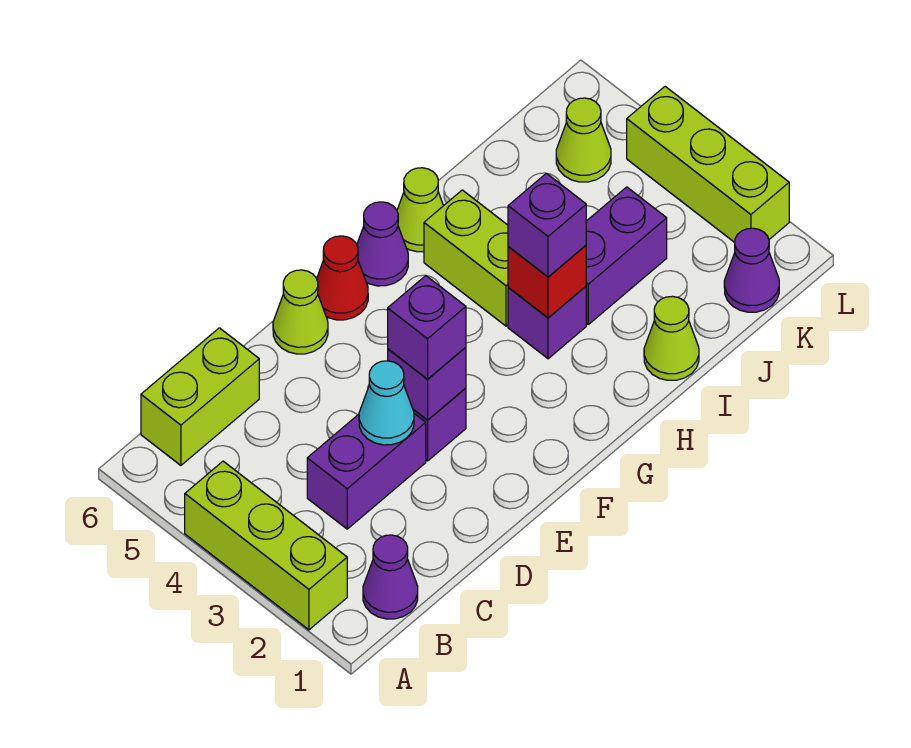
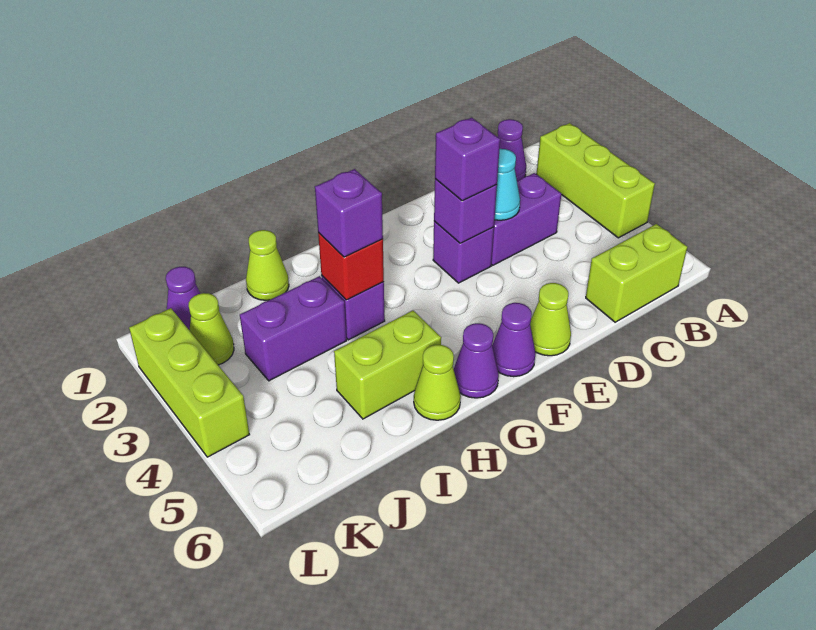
red cone F6 level 1 -> purple cone F6 level 1
lime brick H4:H5 level 1 -> lime brick H5:I5 level 1
lime cone K5 level 1 -> lime cone K2 level 1

